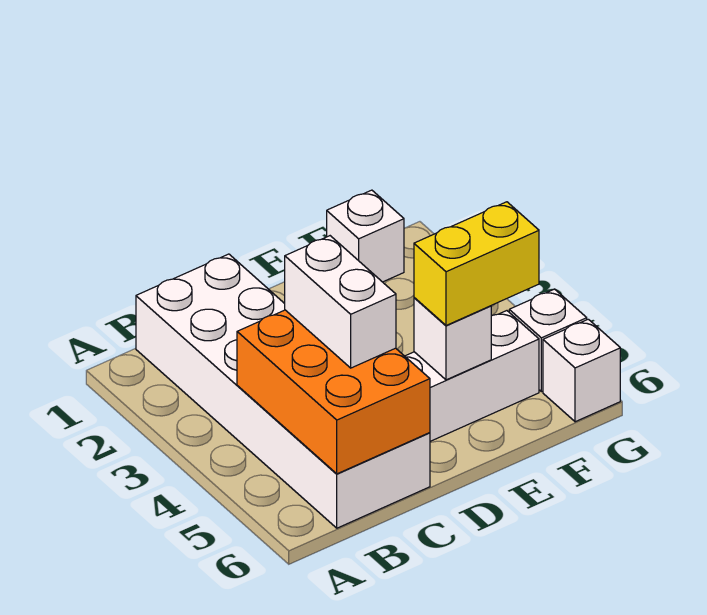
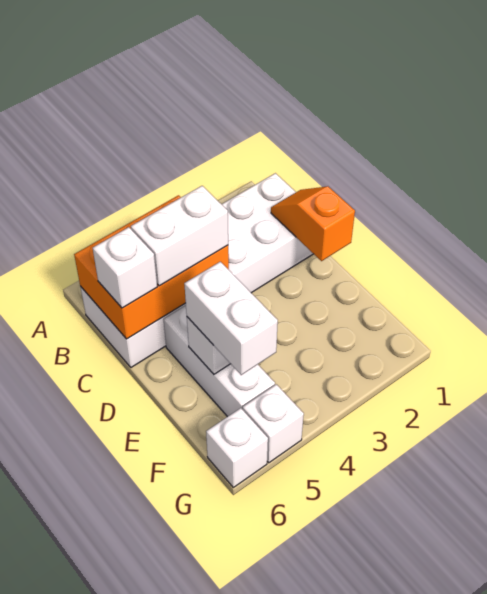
none -> orange slope C1:D1 level 2 top D
yellow brick E5:F5 level 3 -> white brick E5:F5 level 3
white brick F1 level 1 -> white brick C6 level 3

